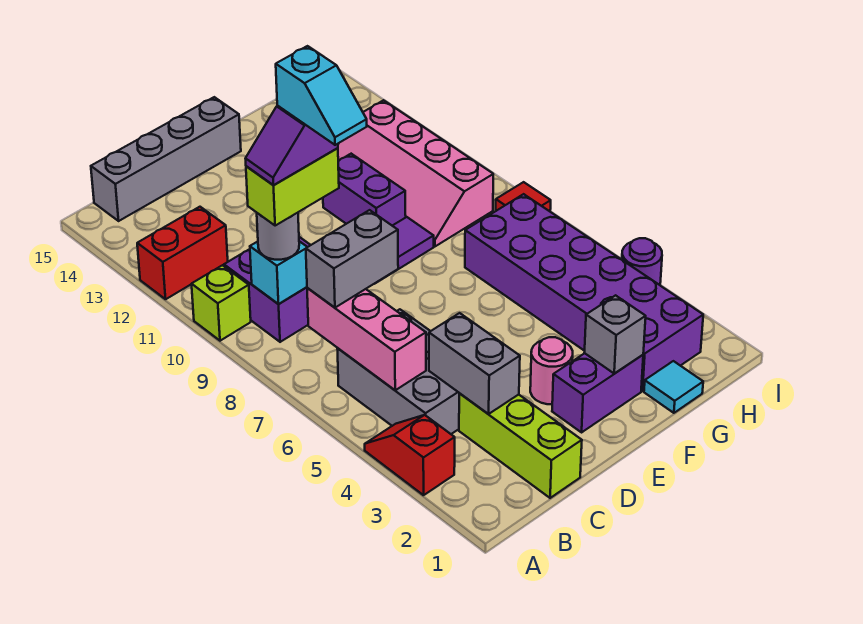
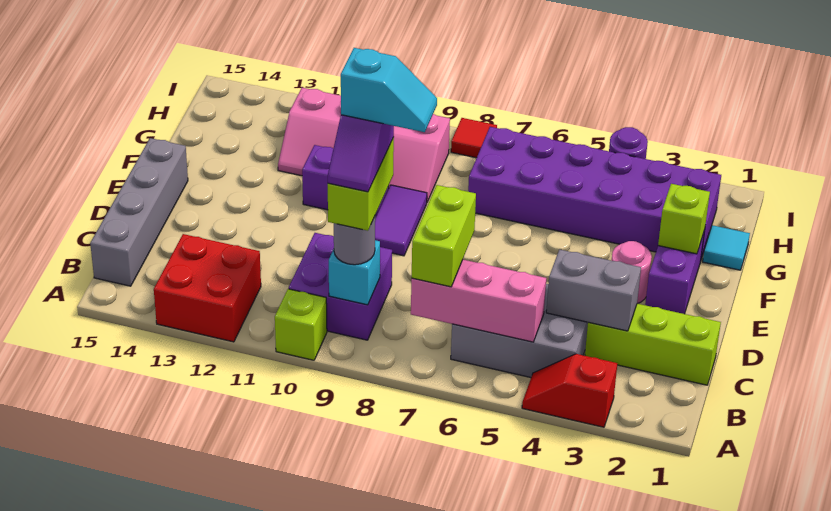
red brick A12:B12 level 1 -> red brick A12:B13 level 1
grey brick B7:C7 level 3 -> lime brick B7:C7 level 3
grey brick F2 level 2 -> lime brick F2 level 2

